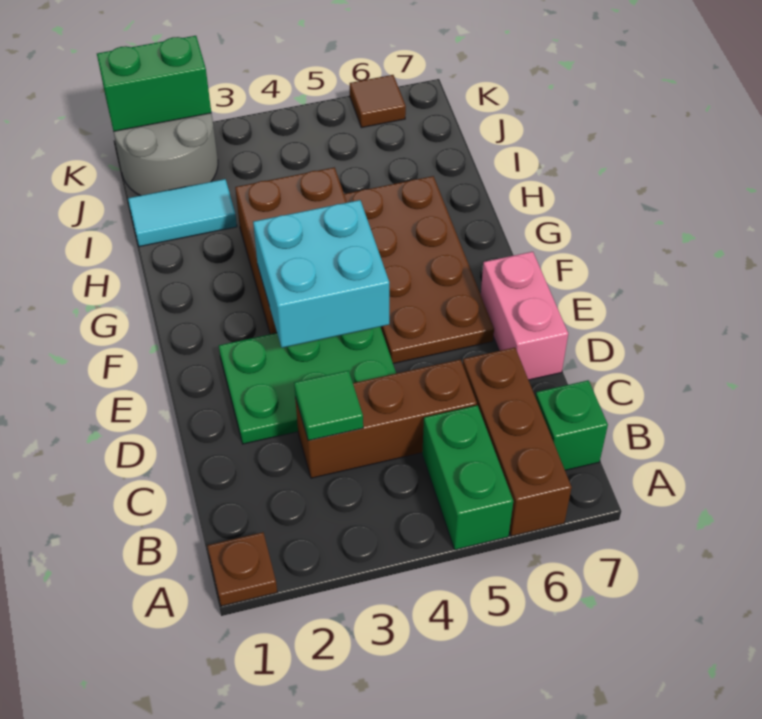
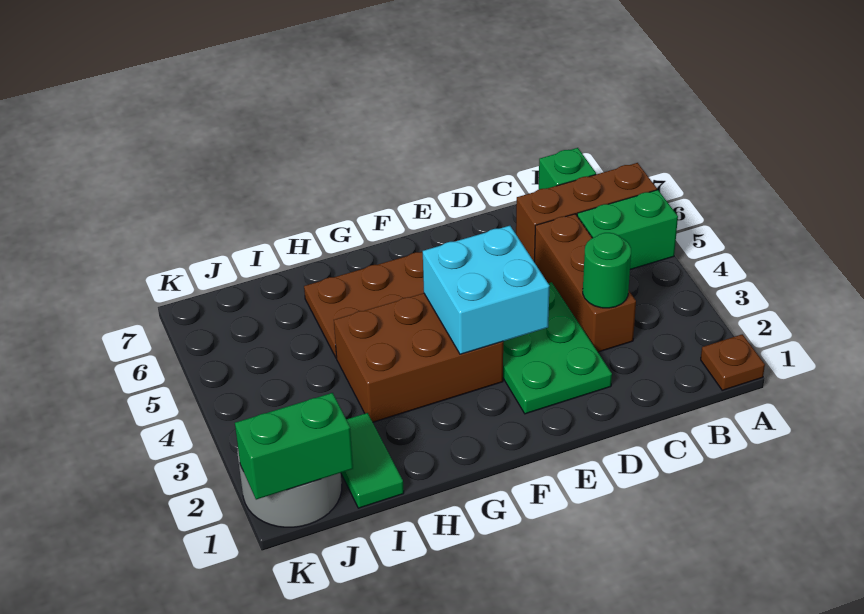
green tile C3 level 2 -> green round brick C3 level 2
pink brick D7:E7 level 1 -> none
cyan tile I1:I2 level 1 -> green tile I1:I2 level 1
green brick K1:K2 level 2 -> green brick J1:K1 level 2
brown tile K6 level 1 -> none

